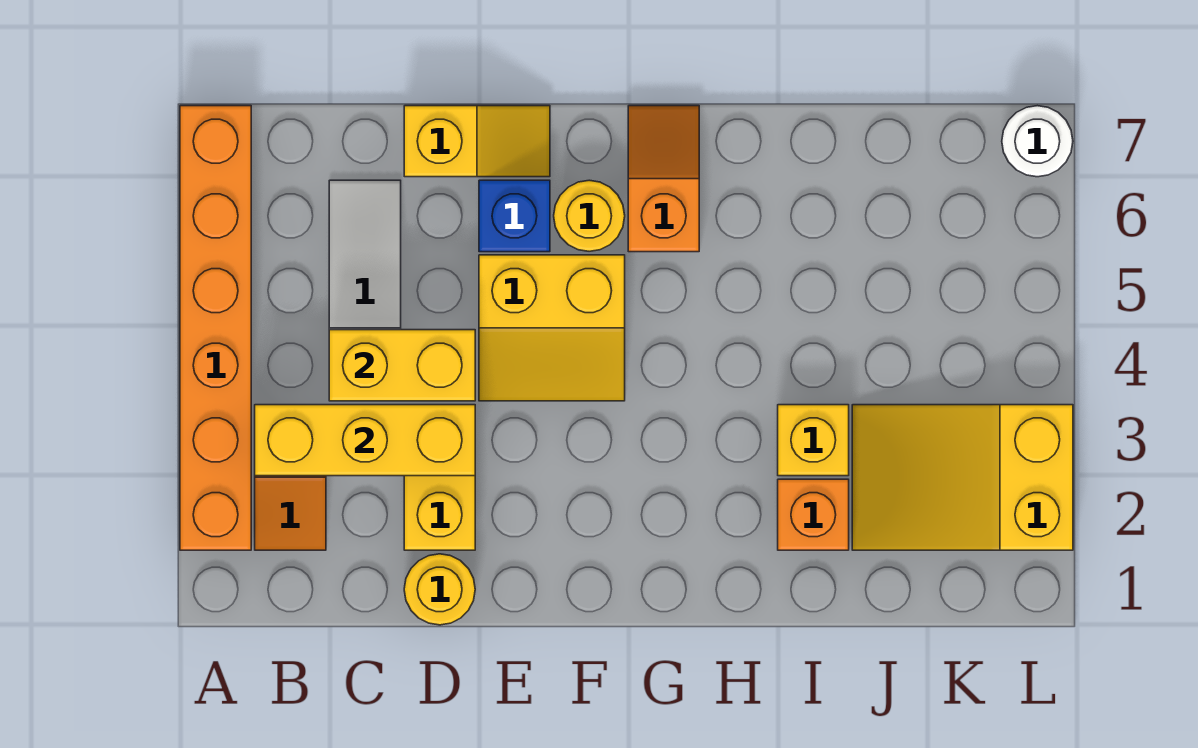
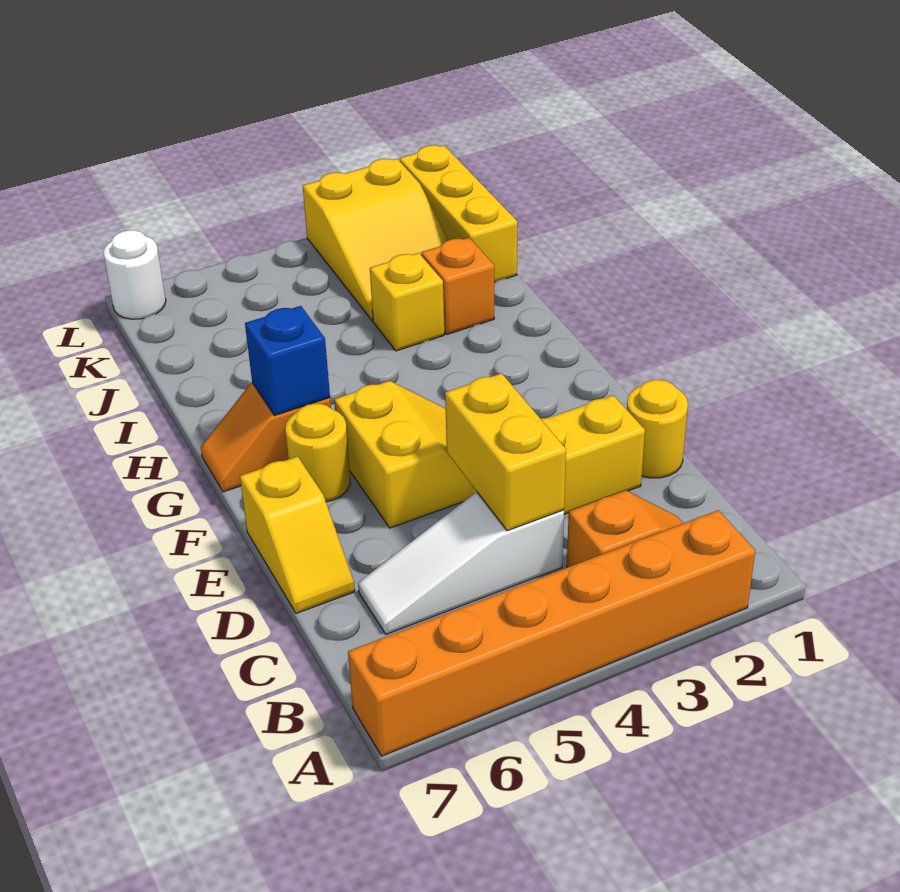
yellow brick B3:D3 level 2 -> yellow brick J1:L1 level 1
yellow slope D7:E7 level 1 top D -> yellow slope D7:E7 level 1 top E
blue brick E6 level 1 -> blue brick G6 level 2

